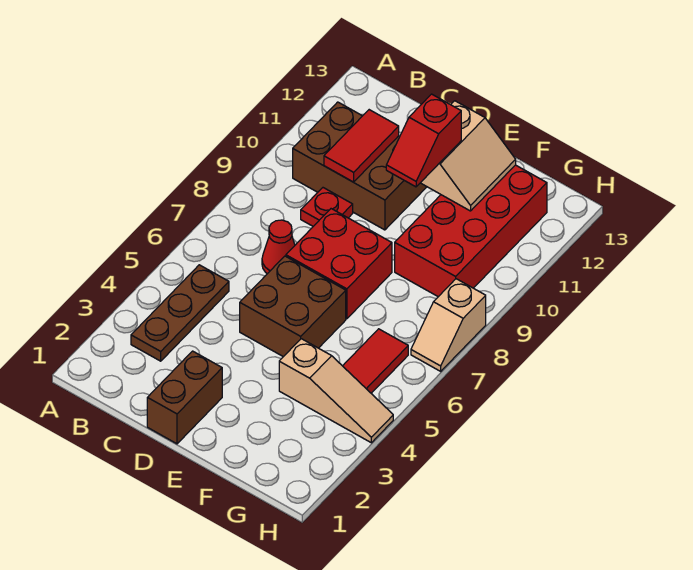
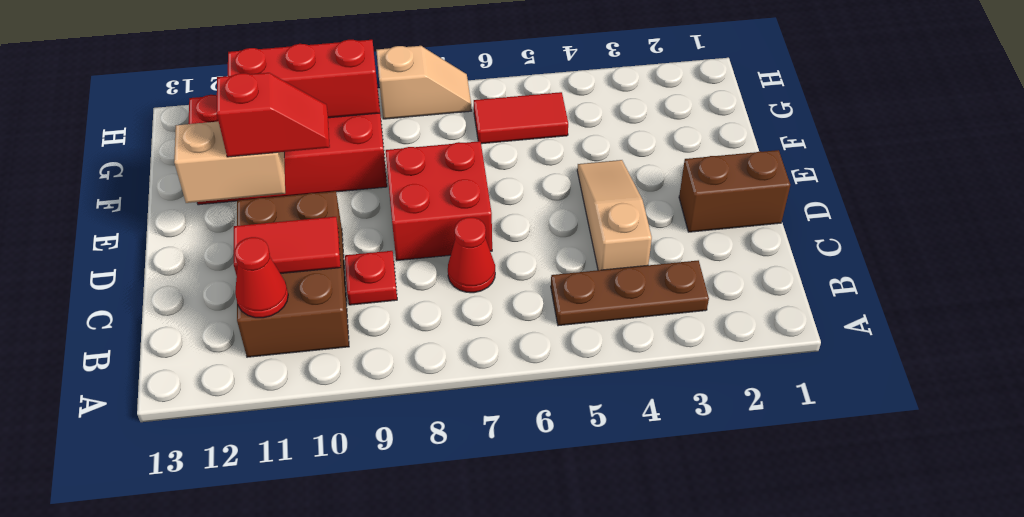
none -> red cone B11 level 2
brown brick D5:E6 level 1 -> none
tan slope F4:H4 level 1 top F -> tan slope C4:E4 level 1 top C
none -> red brick G9:G11 level 2

